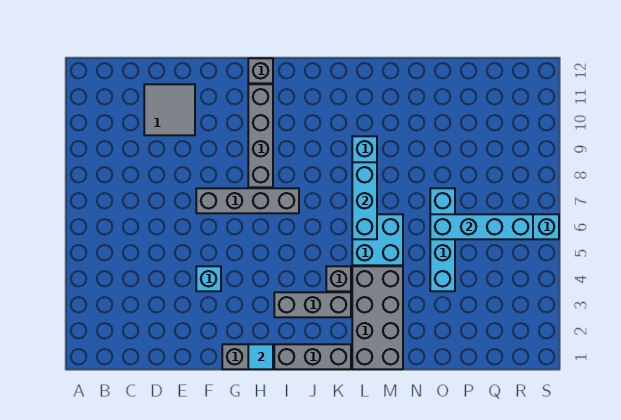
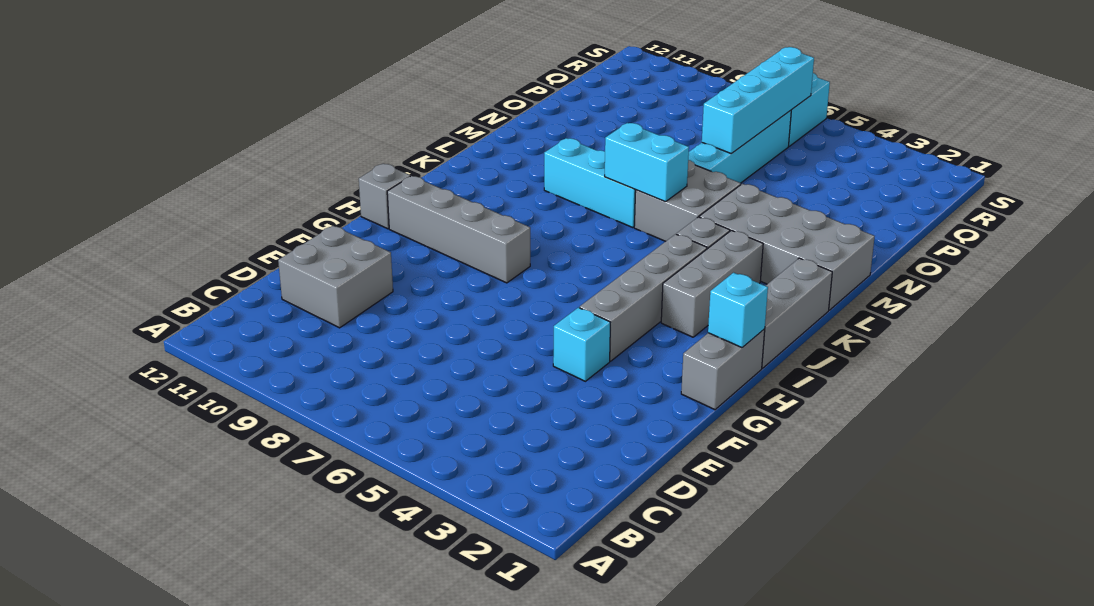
grey tile D10:E11 level 1 -> grey brick D10:E11 level 1
grey brick F7:I7 level 1 -> grey brick G4:J4 level 1
cyan tile H1 level 2 -> cyan brick H1 level 2
cyan brick L5:M6 level 1 -> grey brick L5:M6 level 1
cyan brick L6:L8 level 2 -> cyan brick L6:L7 level 2
cyan brick O4:O7 level 1 -> cyan brick N6:Q6 level 1

